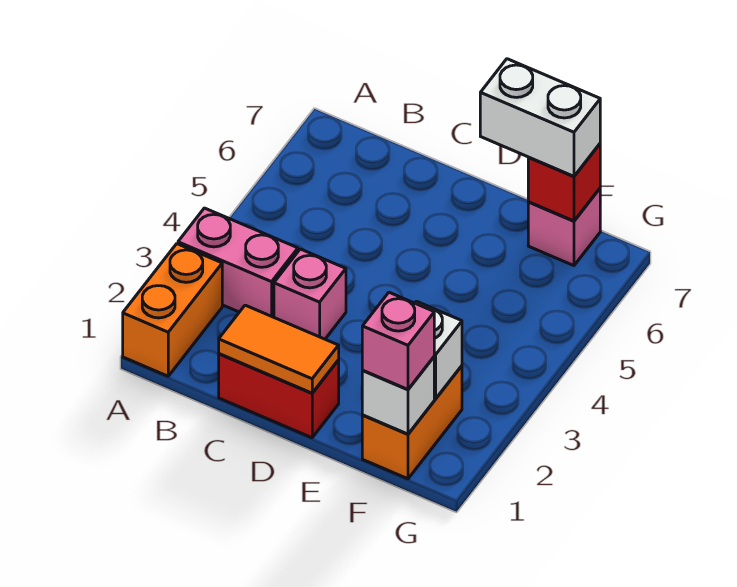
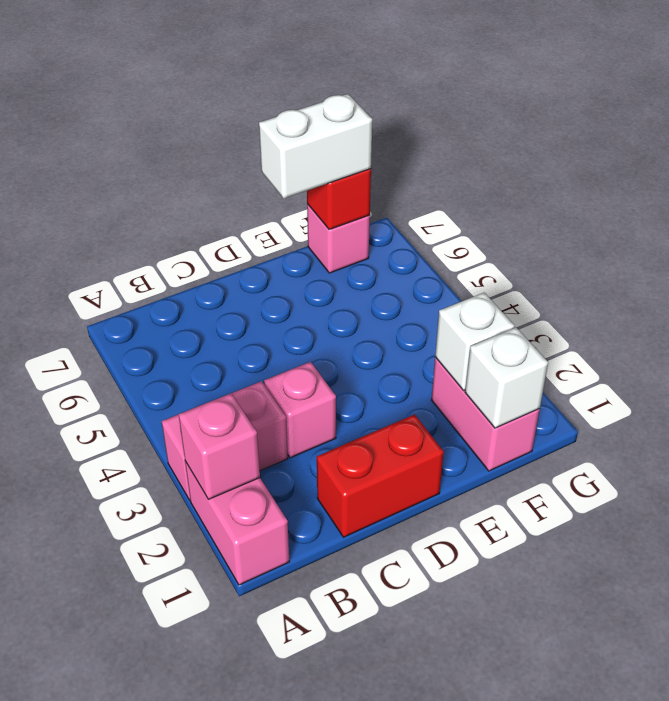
orange brick A1:A2 level 1 -> pink brick A1:A2 level 1
orange tile C1:D1 level 2 -> none
orange brick F1:F2 level 1 -> pink brick F1:F2 level 1
pink brick F1 level 3 -> pink brick A2 level 2

